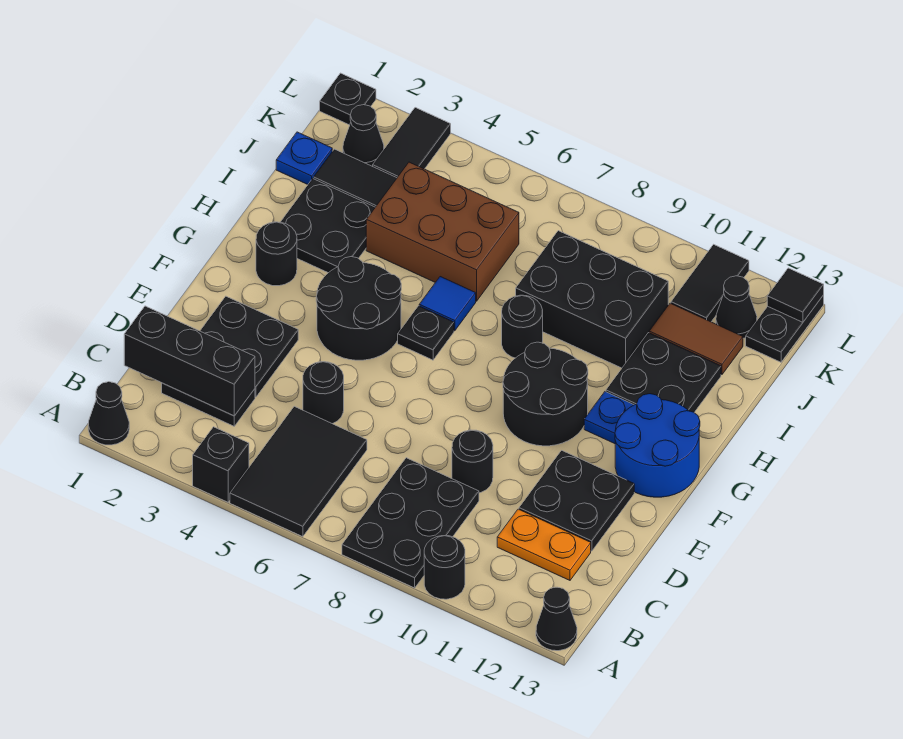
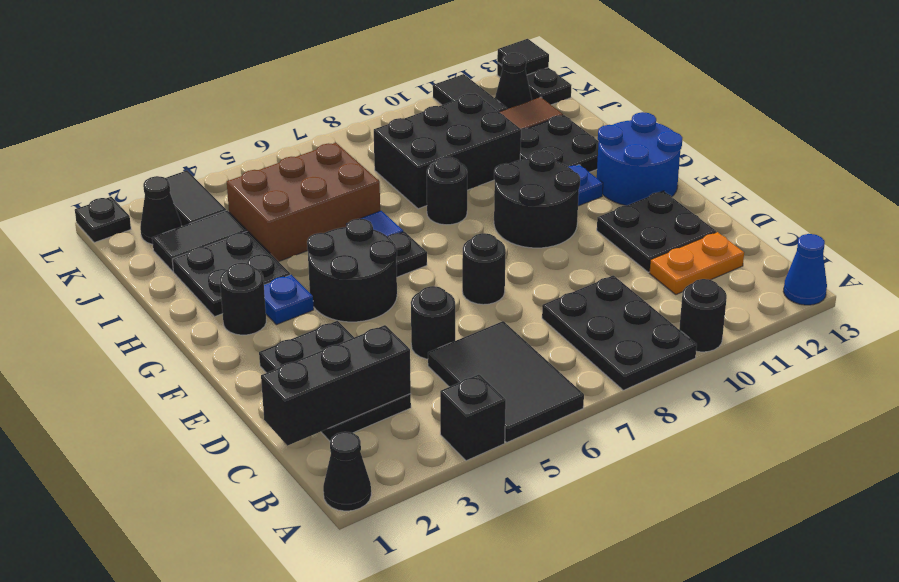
black cone A13 level 1 -> blue cone A13 level 1
black round brick D9 level 1 -> black round brick E7 level 1
blue plate J1 level 1 -> blue plate G3 level 1

